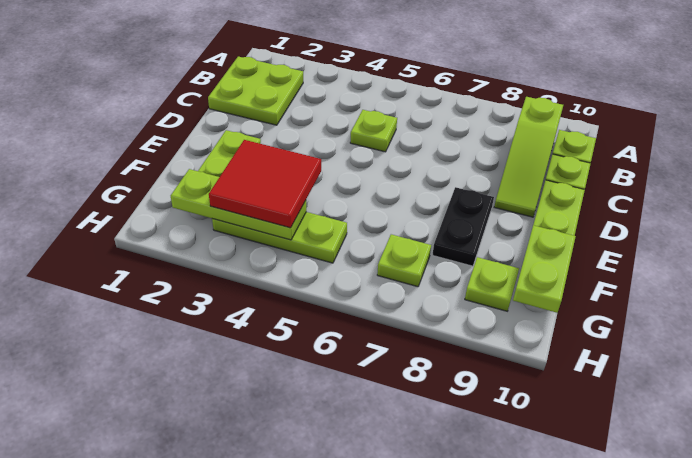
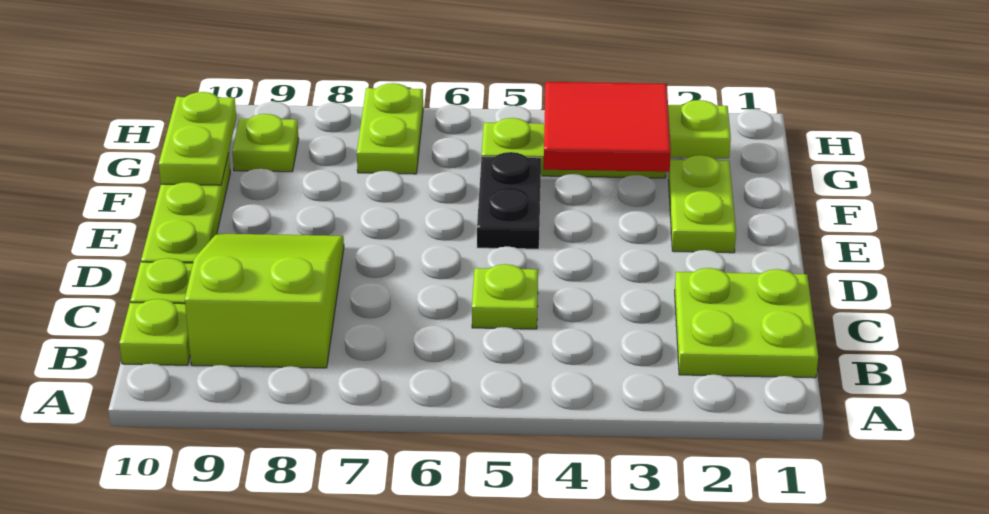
lime slope B9:D9 level 1 top B -> lime slope B8:D9 level 1 top B
black plate E8:F8 level 1 -> black plate E5:F5 level 1
lime plate G7 level 1 -> lime plate G7:H7 level 1

